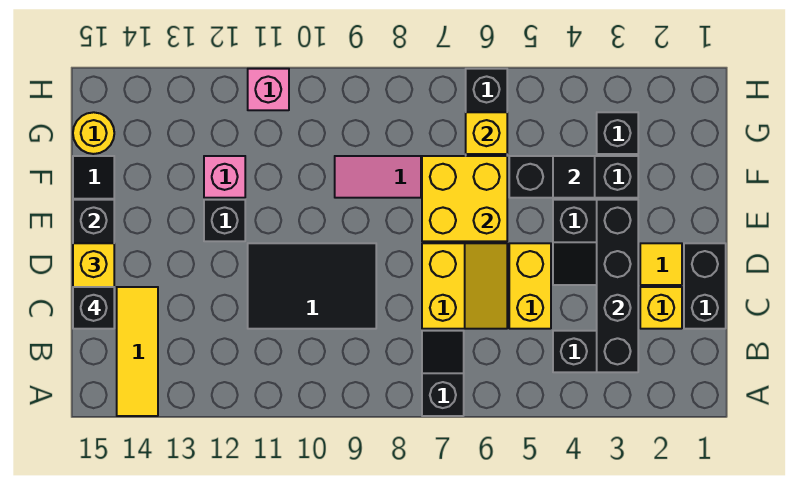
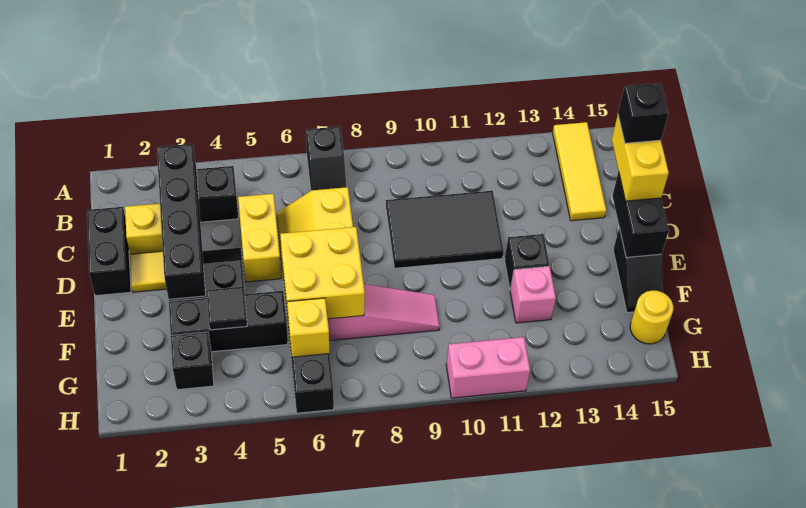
pink brick H11 level 1 -> pink brick H10:H11 level 1

